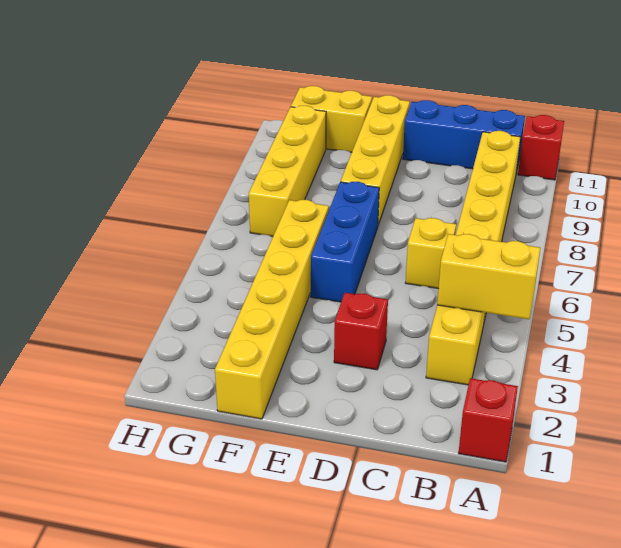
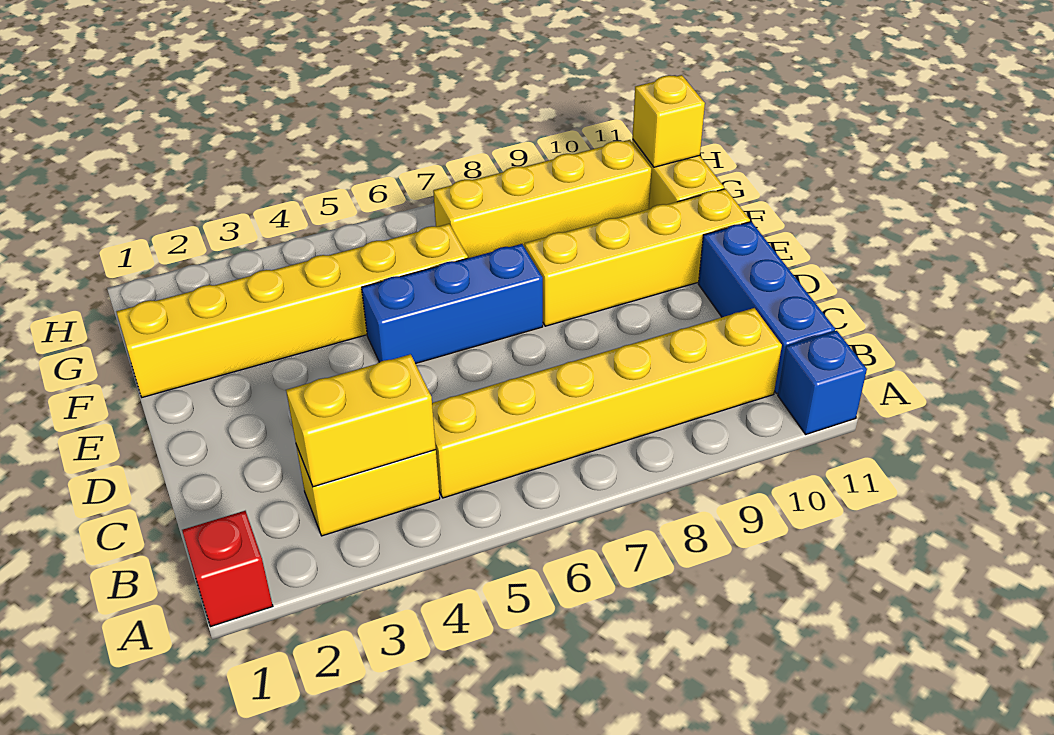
yellow brick A4:B4 level 2 -> yellow brick B3:B4 level 2
red brick A11 level 1 -> blue brick A11 level 1
yellow brick C6 level 1 -> yellow brick G11 level 2
red brick D3 level 1 -> none

